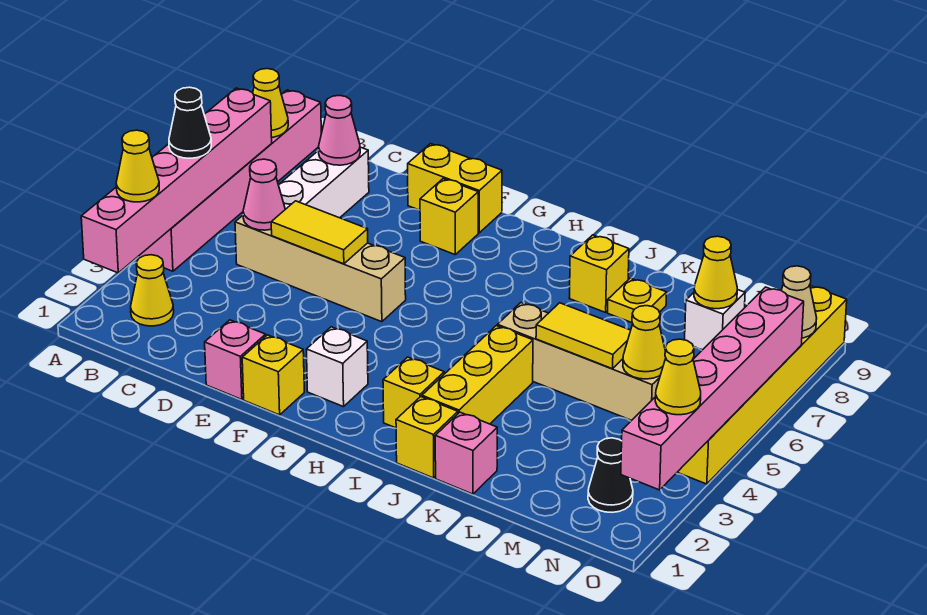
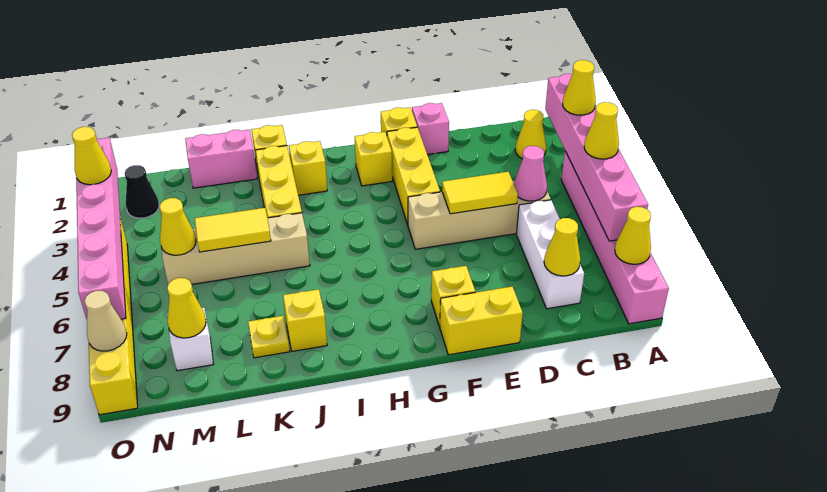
black cone A5 level 3 -> yellow cone A5 level 3
pink cone C8 level 2 -> yellow cone C8 level 2
none -> yellow brick F2:F4 level 1
white brick G2 level 1 -> yellow brick G2 level 1
pink brick K1 level 1 -> pink brick K1:L1 level 1

